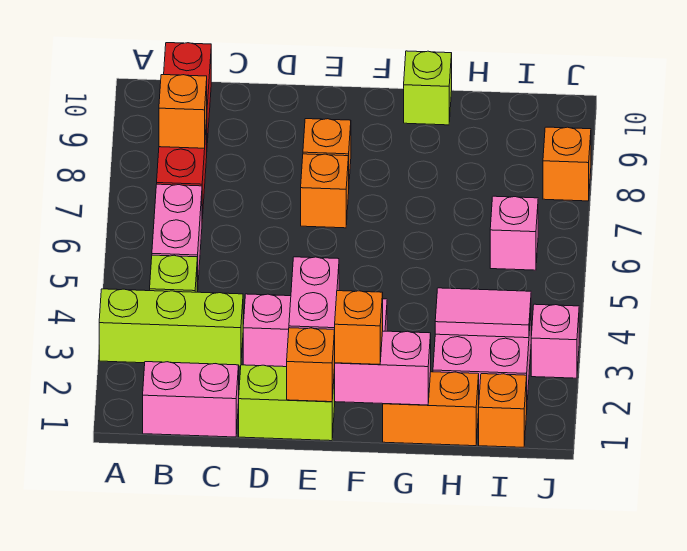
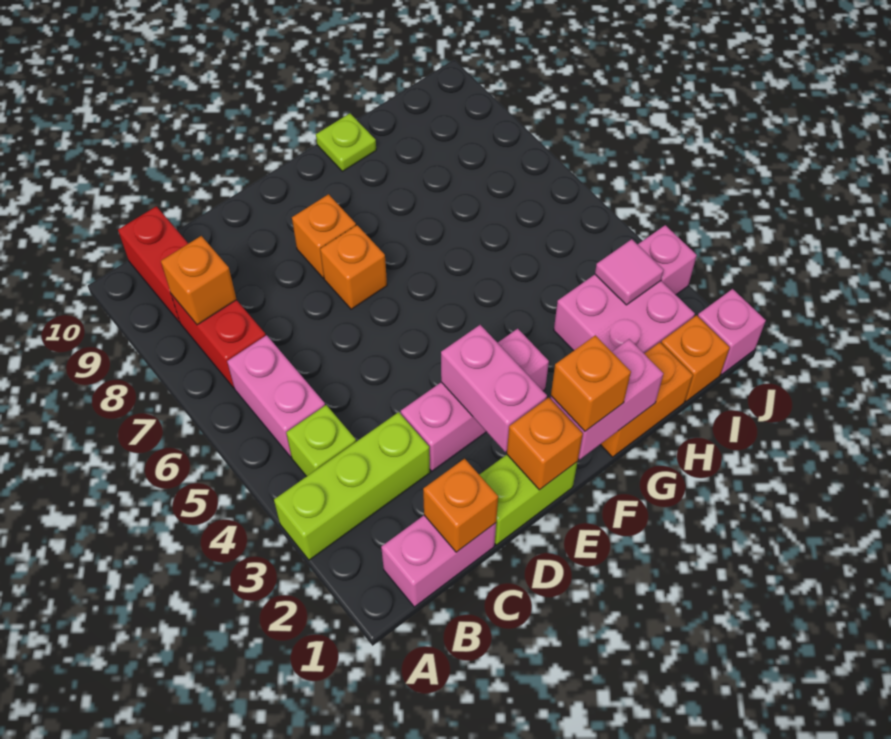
lime brick G10 level 1 -> lime plate G10 level 1
pink tile H3:I3 level 2 -> pink tile I3 level 2
pink brick I6 level 1 -> pink brick J1 level 1
orange brick J8 level 1 -> orange brick C1 level 2

